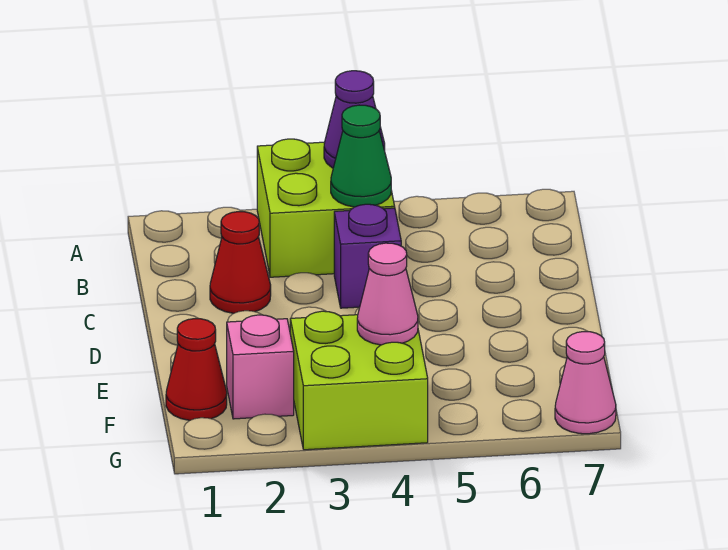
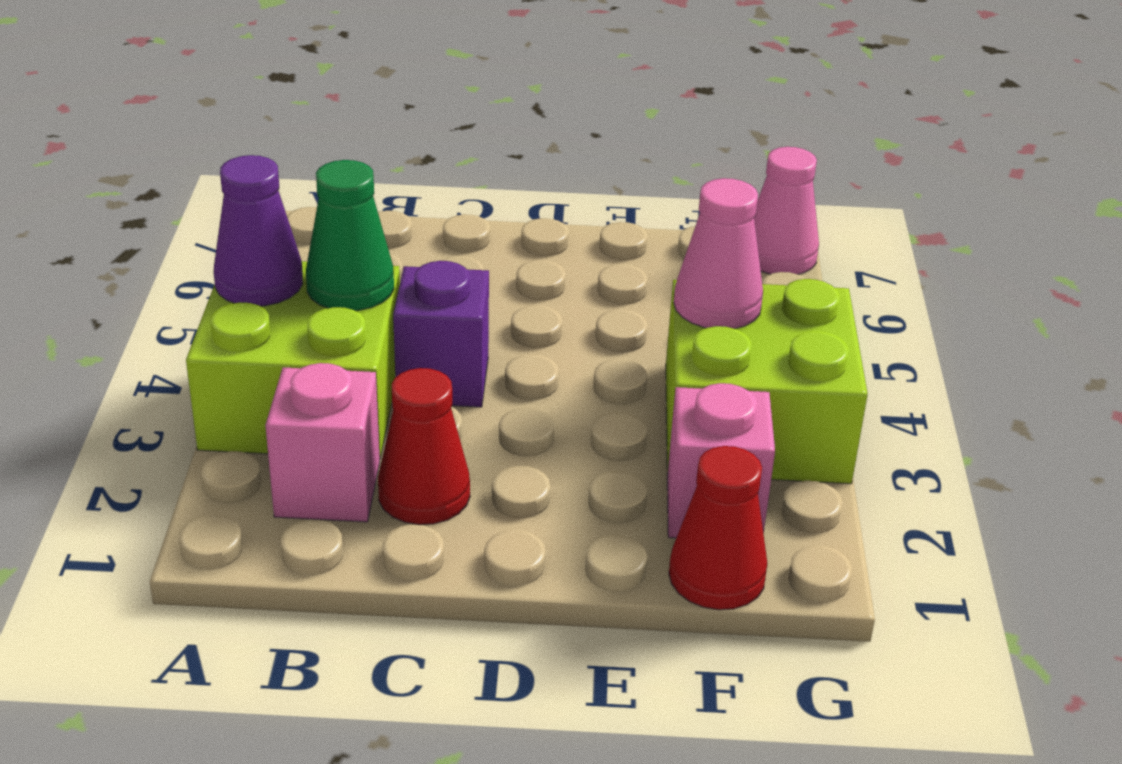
none -> pink brick B2 level 1

